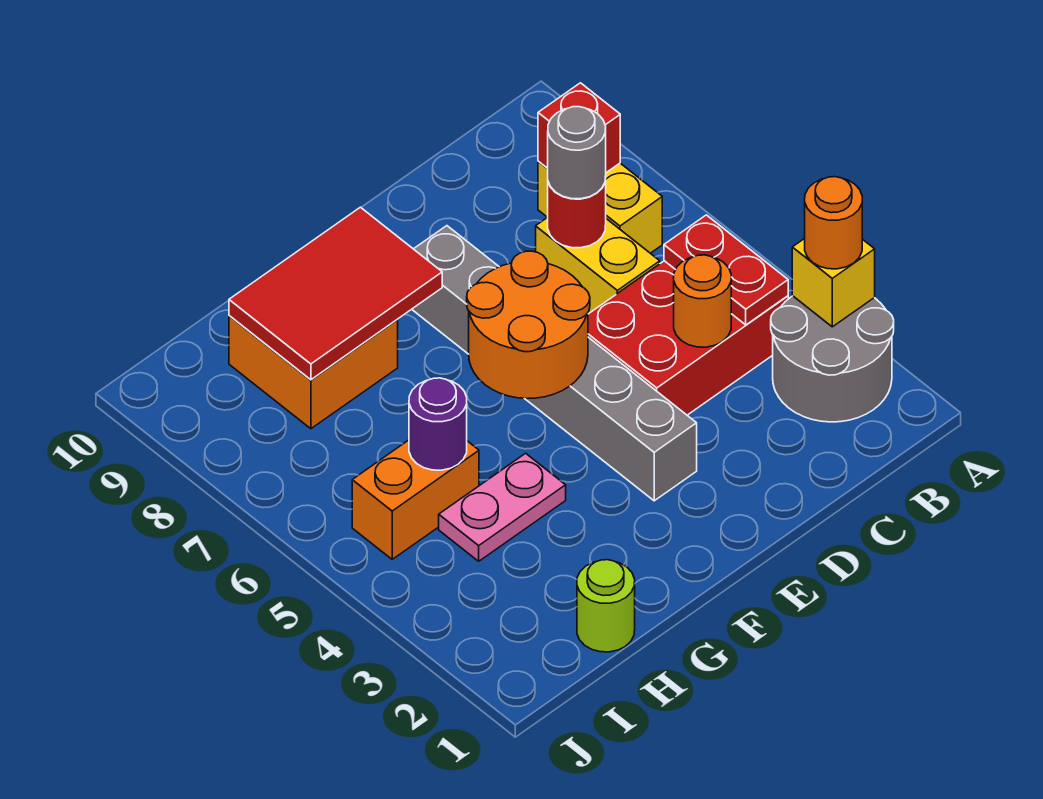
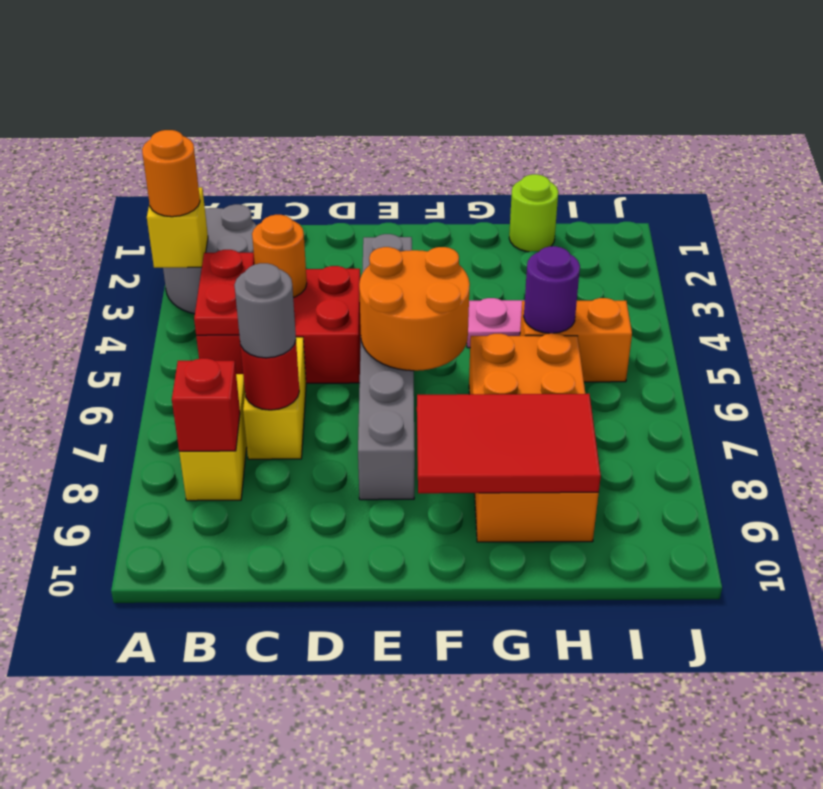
orange brick G8:H9 level 1 -> orange brick G6:H9 level 1

